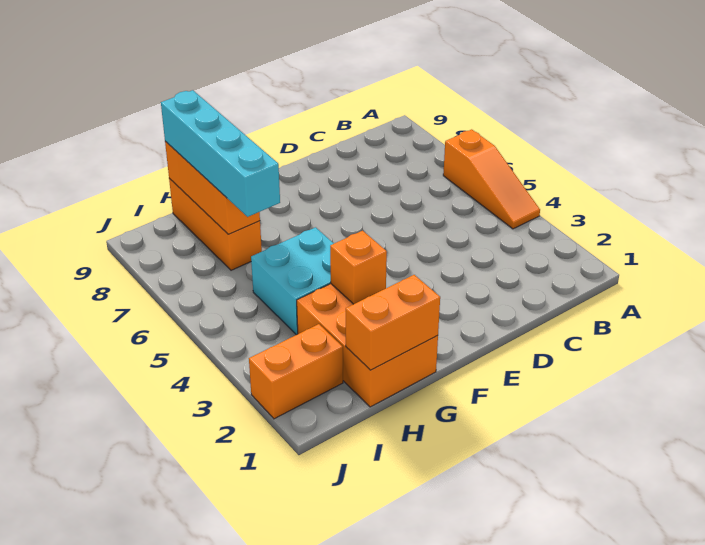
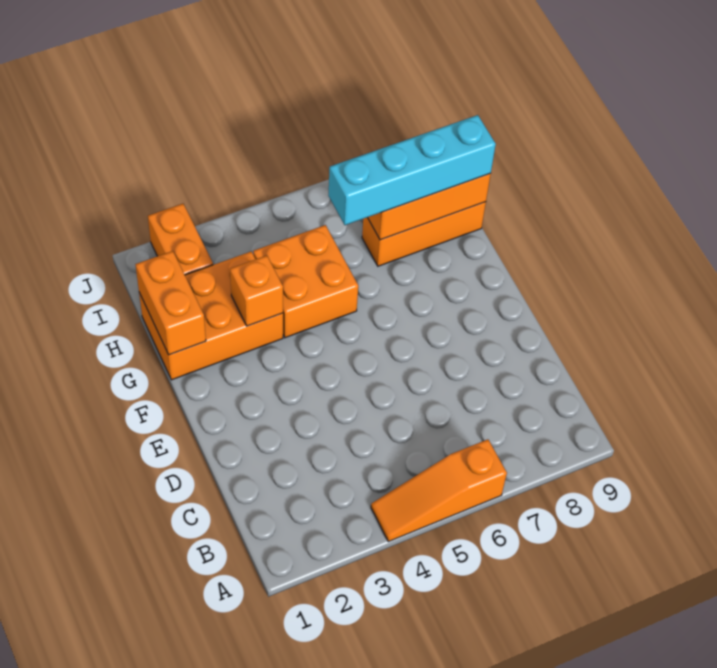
cyan brick G4:H5 level 1 -> orange brick G4:H5 level 1

